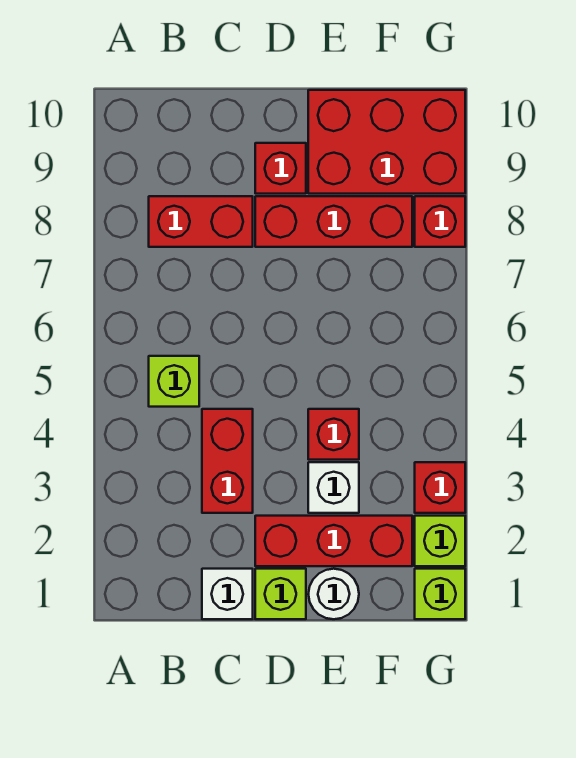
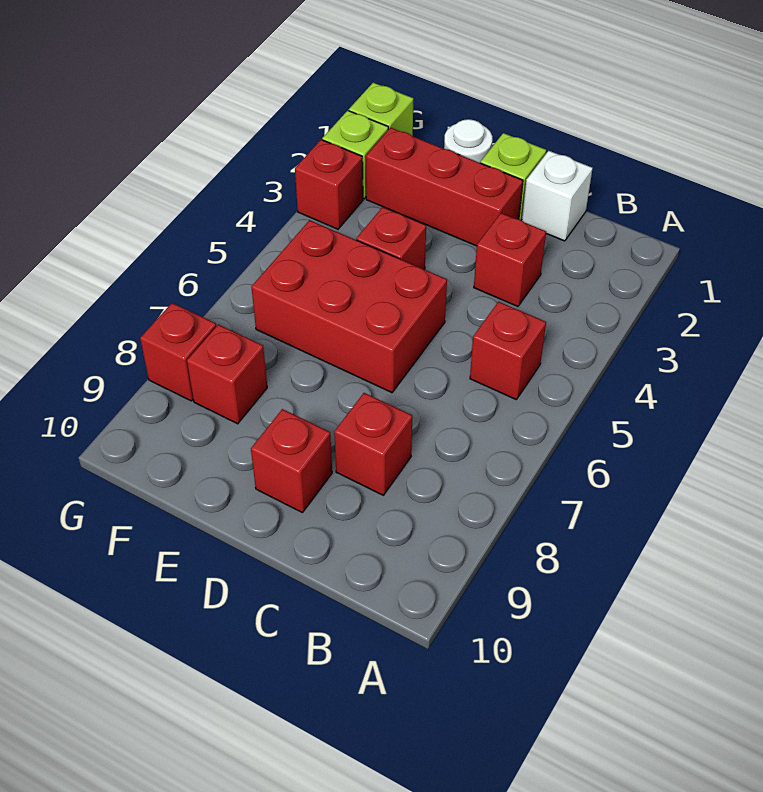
lime brick B5 level 1 -> red brick B5 level 1
red brick B8:C8 level 1 -> red brick C8 level 1
red brick C3:C4 level 1 -> red brick C3 level 1
red brick D8:F8 level 1 -> red brick F8 level 1
white brick E3 level 1 -> none
red brick E9:G10 level 1 -> red brick D5:F6 level 1

